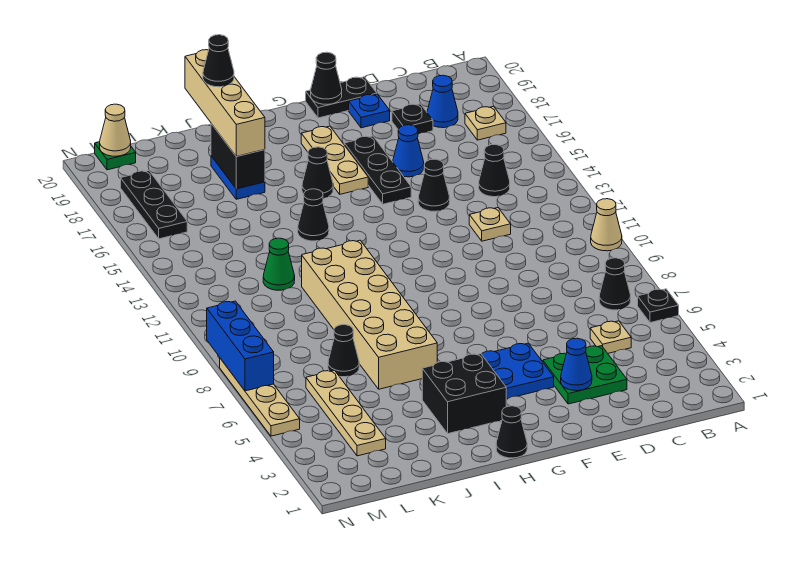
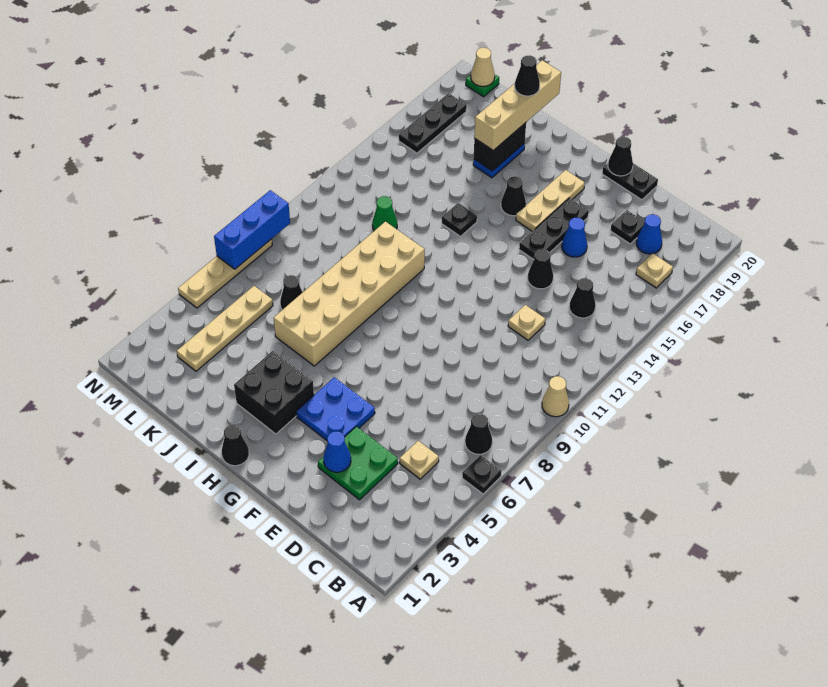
blue plate E19 level 1 -> none
black cone I14 level 1 -> black plate I14 level 1

